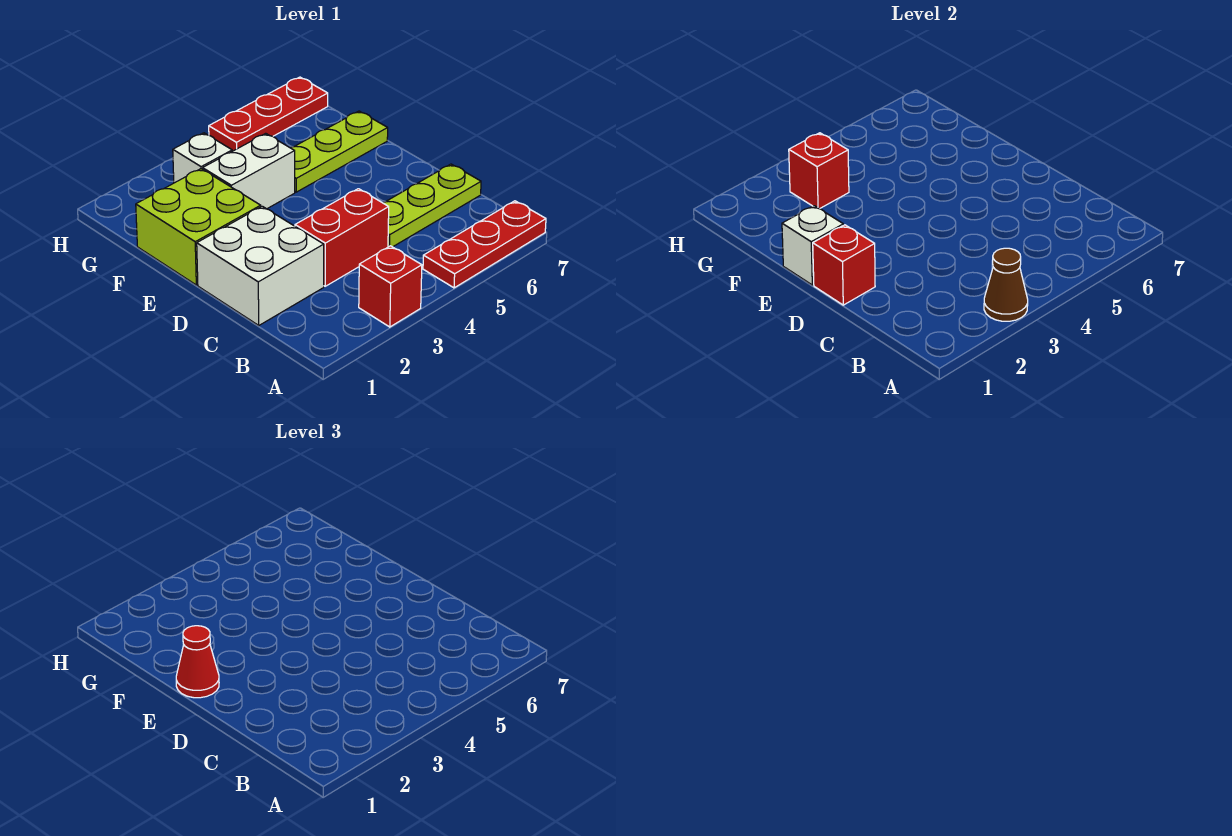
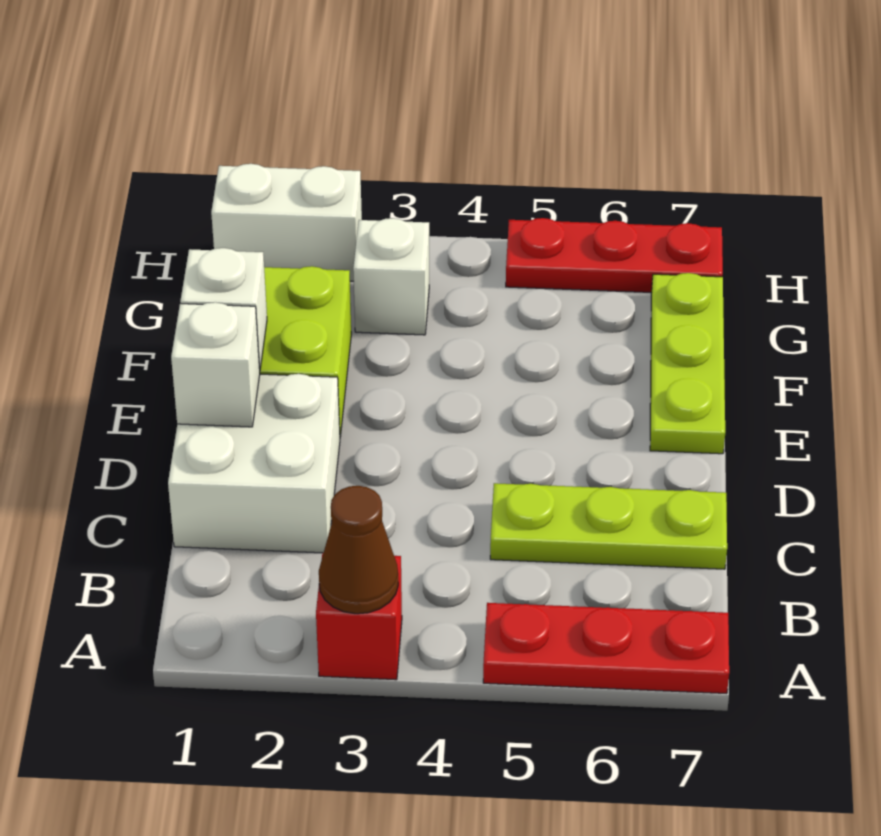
red brick C3:C4 level 1 -> none
red brick D1 level 2 -> white brick D1 level 2
red cone E1 level 3 -> none
white brick F3:F4 level 1 -> white brick H1:H2 level 1
lime plate F5:F7 level 1 -> lime plate E7:G7 level 1
red brick G3 level 2 -> none

